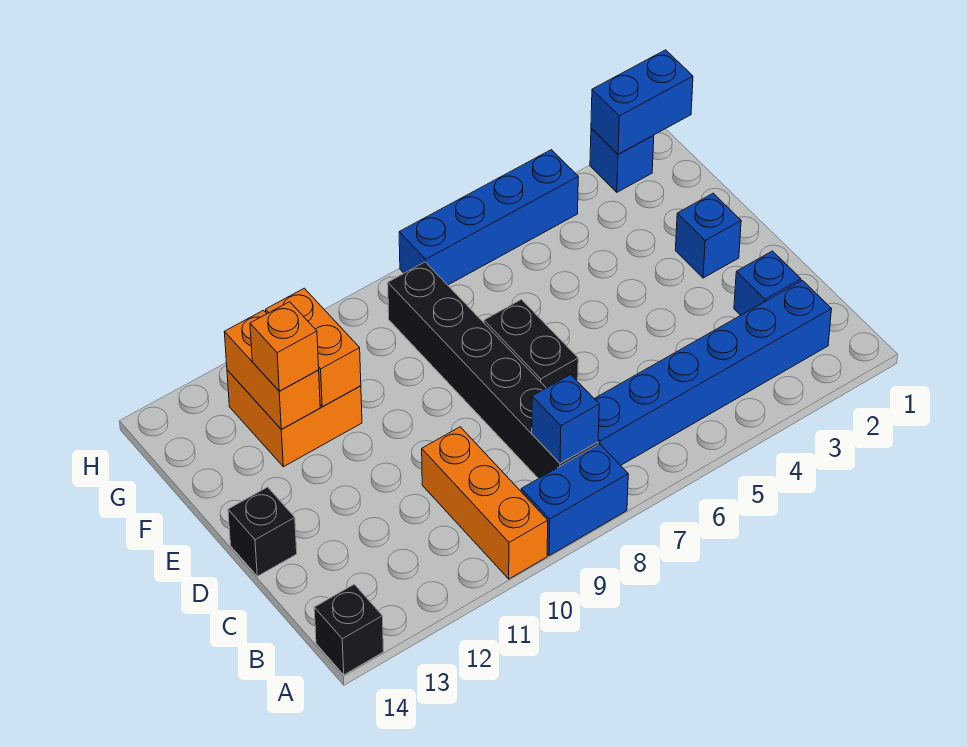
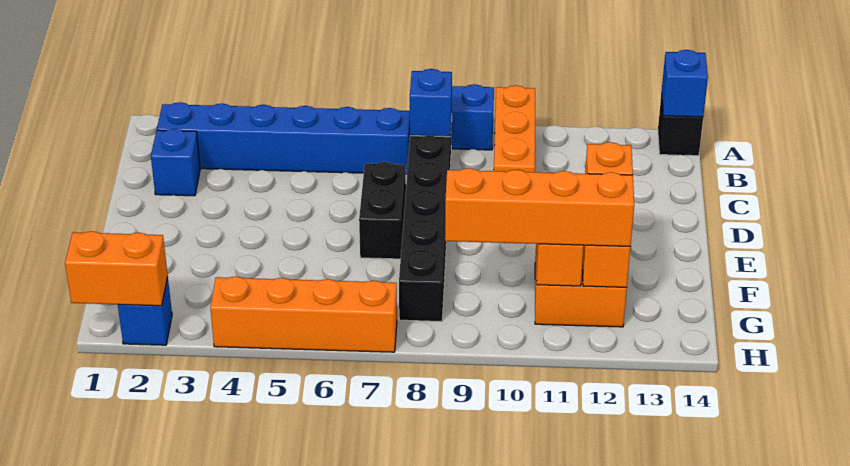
black brick D14 level 1 -> none
blue brick E2 level 1 -> blue brick A14 level 2
none -> orange brick G9:G12 level 3
blue brick H1:H2 level 2 -> orange brick H1:H2 level 2
blue brick H4:H7 level 1 -> orange brick H4:H7 level 1

